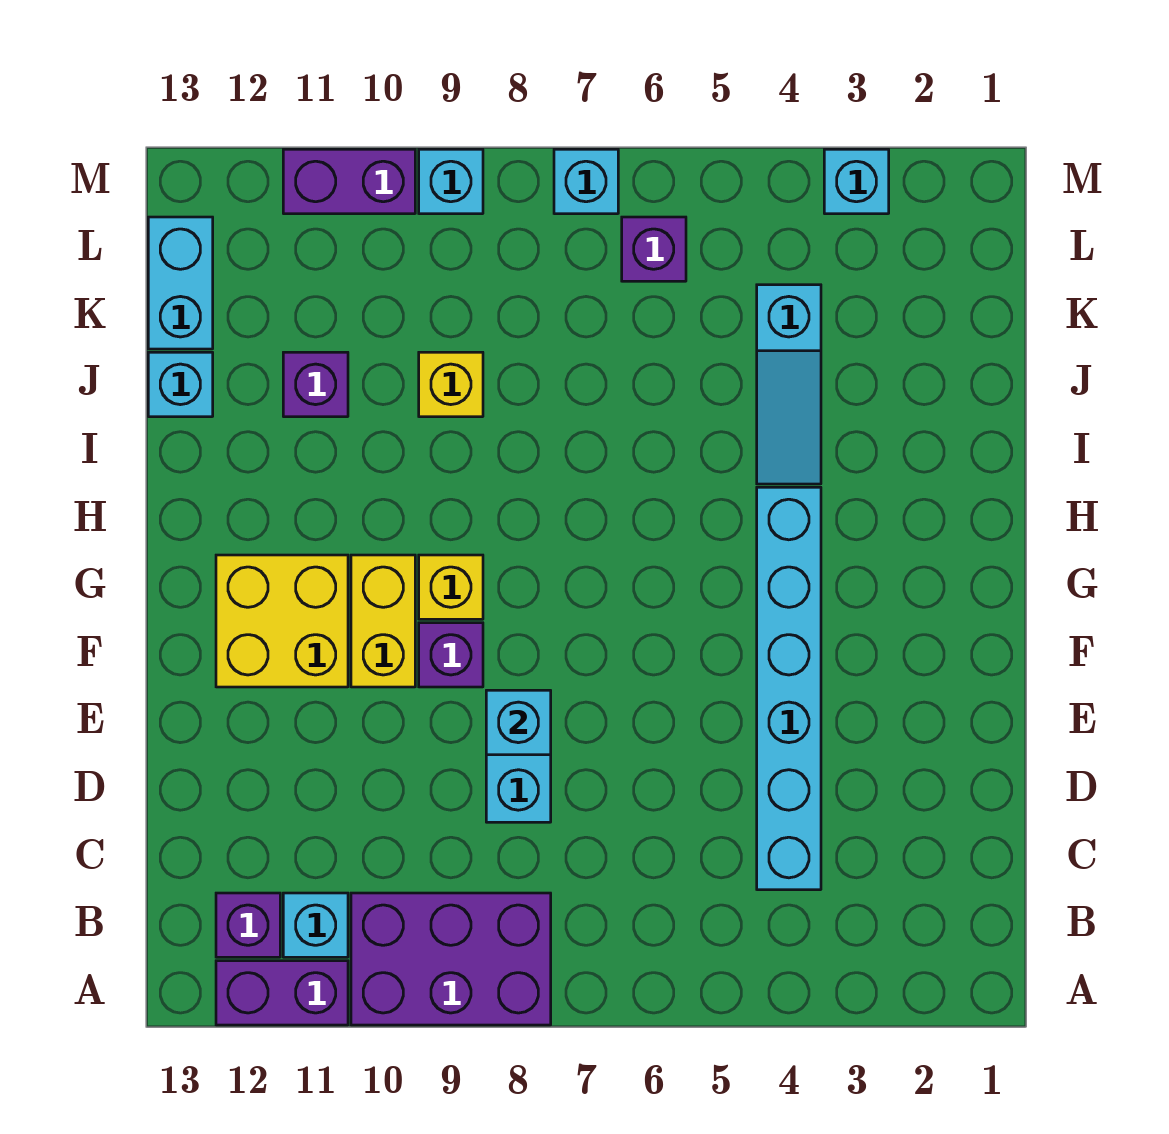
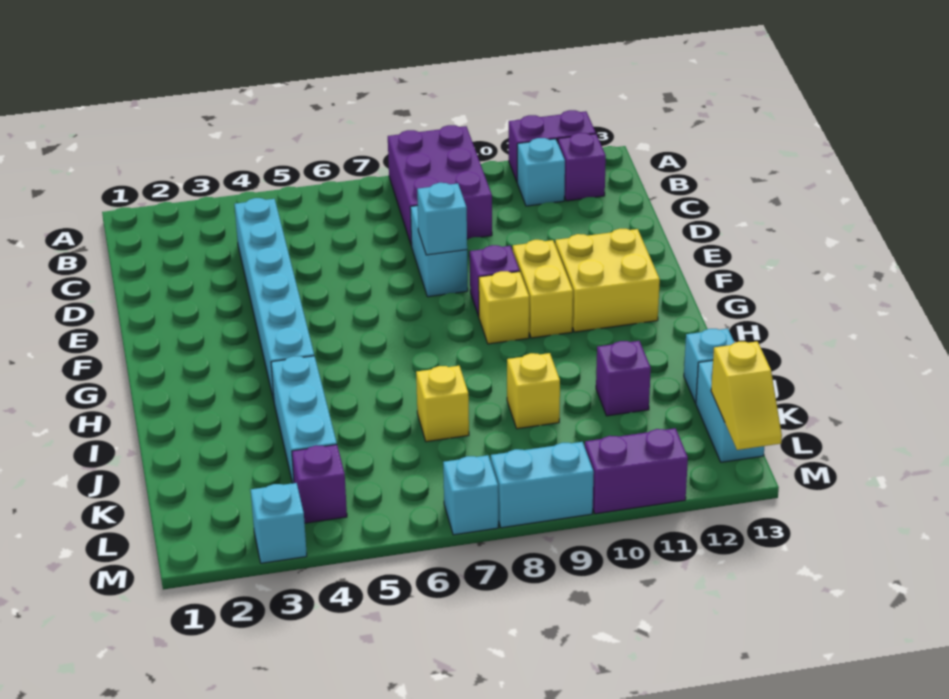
purple brick A8:B10 level 1 -> purple brick A8:C9 level 1
cyan slope I4:K4 level 1 top K -> cyan brick I4:K4 level 1
none -> yellow brick J7 level 1
purple brick L6 level 1 -> purple brick L4 level 1
none -> yellow slope L13:M13 level 2 top L
cyan brick M9 level 1 -> cyan brick M8:M9 level 1

